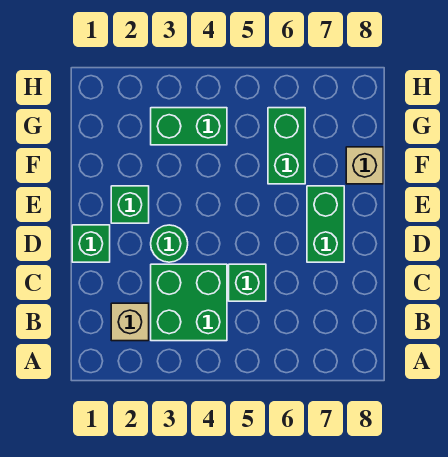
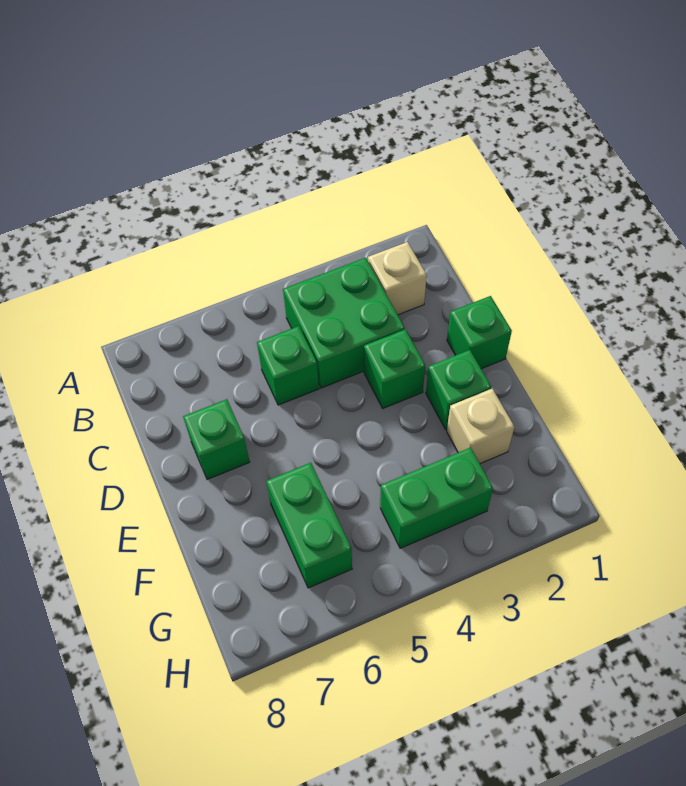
green round brick D3 level 1 -> green brick D3 level 1
green brick D7:E7 level 1 -> green brick D7 level 1
tan brick F8 level 1 -> tan brick F2 level 1

